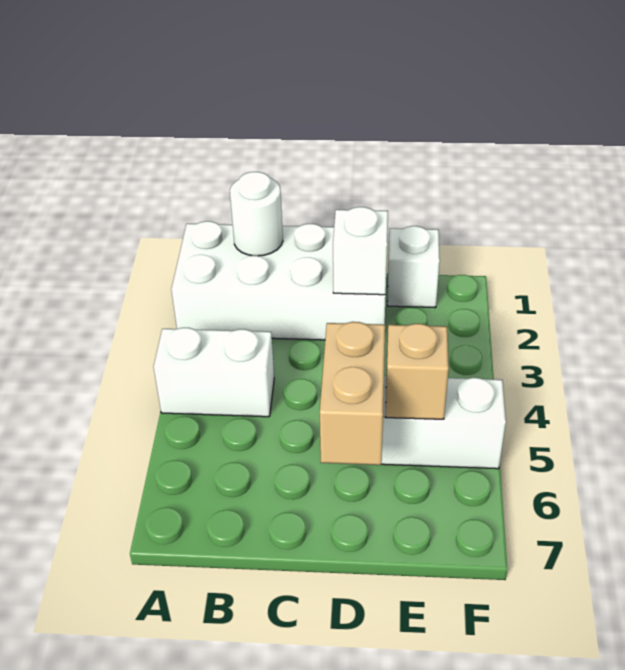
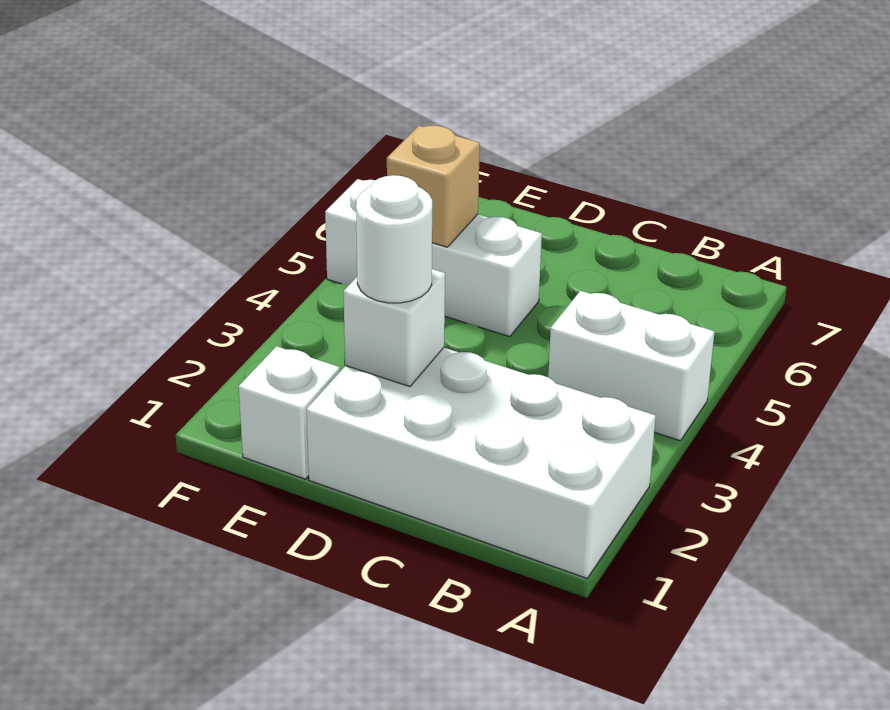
white round brick B1 level 2 -> white round brick D2 level 3
tan brick D5:D6 level 2 -> none

